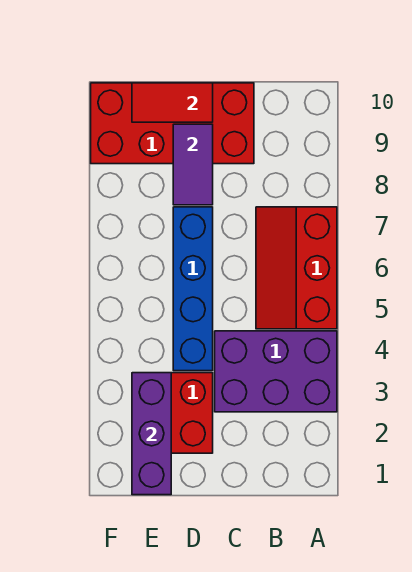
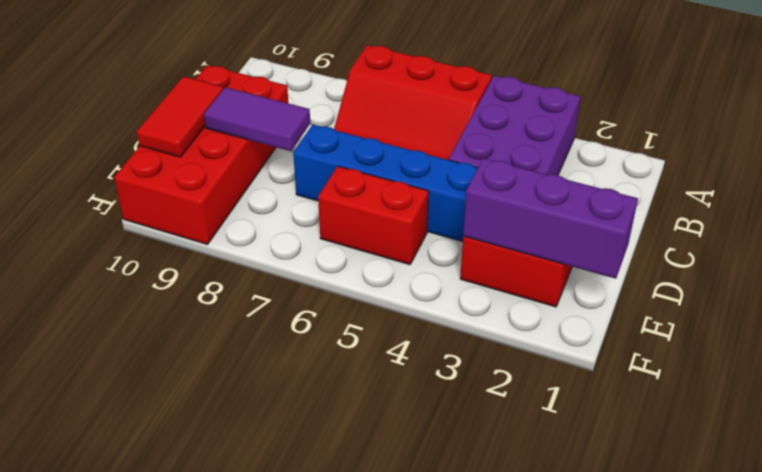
none -> red brick E5:E6 level 1

